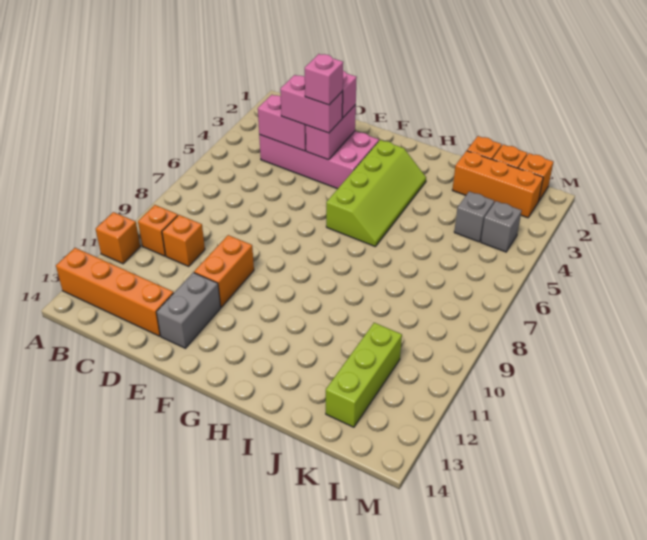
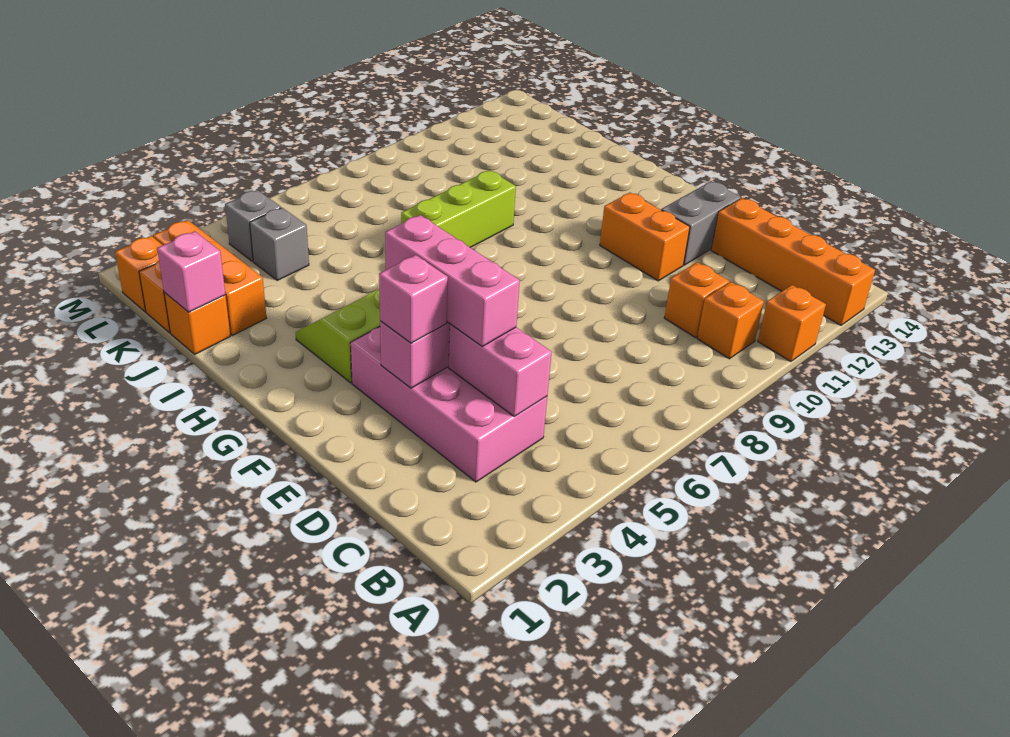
pink brick D4:E4 level 3 -> pink brick D4:F4 level 3
pink brick E4 level 4 -> pink brick J1 level 2
orange brick E10:E11 level 1 -> orange brick E11:F11 level 1
lime brick K11:K13 level 1 -> lime brick I7:I9 level 1

